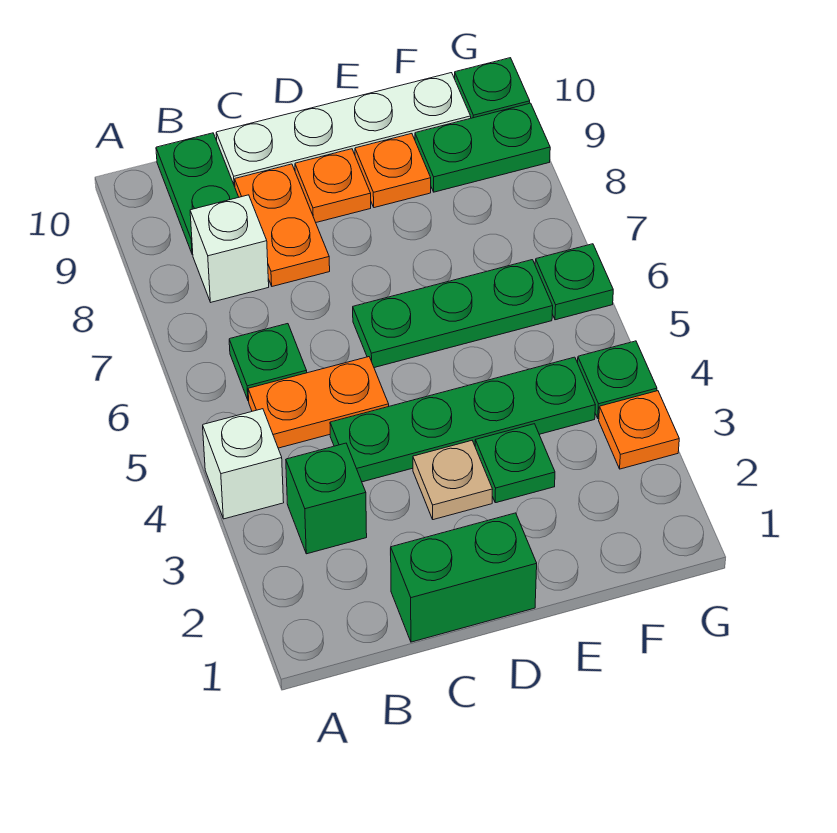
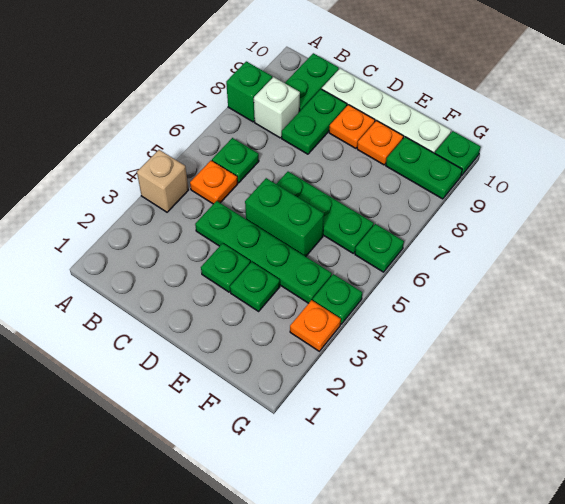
white brick A4 level 1 -> tan brick A4 level 1
green brick B3 level 1 -> green brick A8 level 1
orange plate B5:C5 level 1 -> orange plate B5 level 1
green brick C1:D1 level 1 -> green brick D5:E5 level 1
orange plate C8:C9 level 1 -> green plate C8:C9 level 1
tan plate D3 level 1 -> green plate D3 level 1

